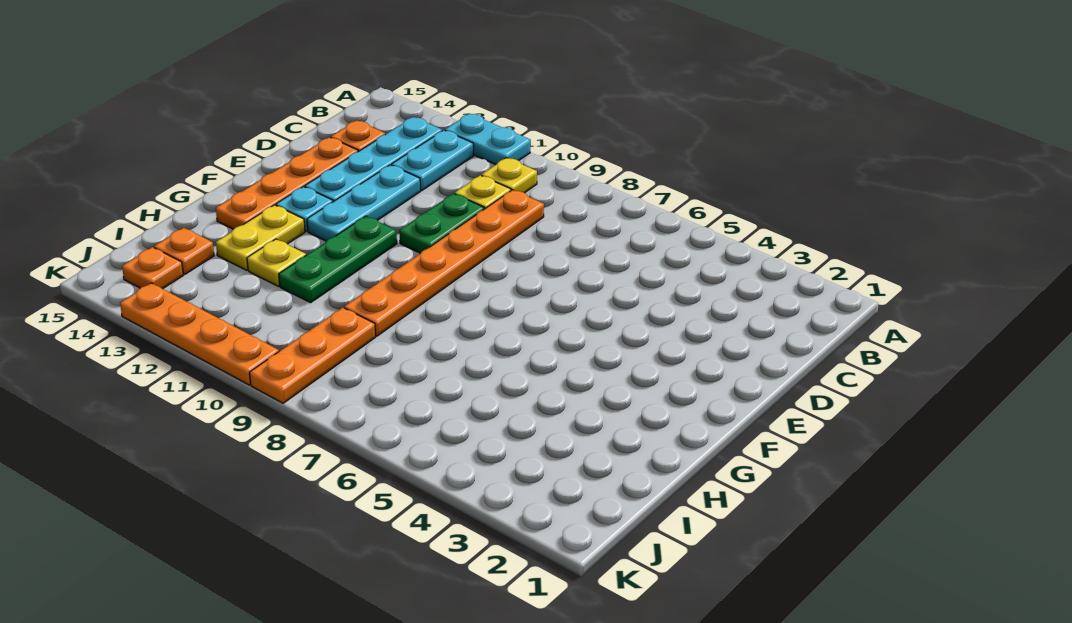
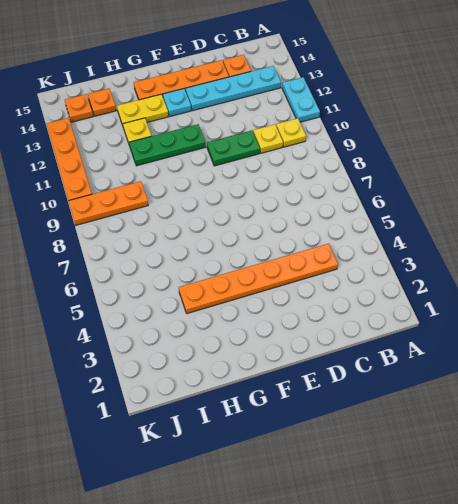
cyan plate B12:C12 level 1 -> none
orange plate C9:H9 level 1 -> orange plate C4:H4 level 1
cyan plate D12:F12 level 1 -> none

